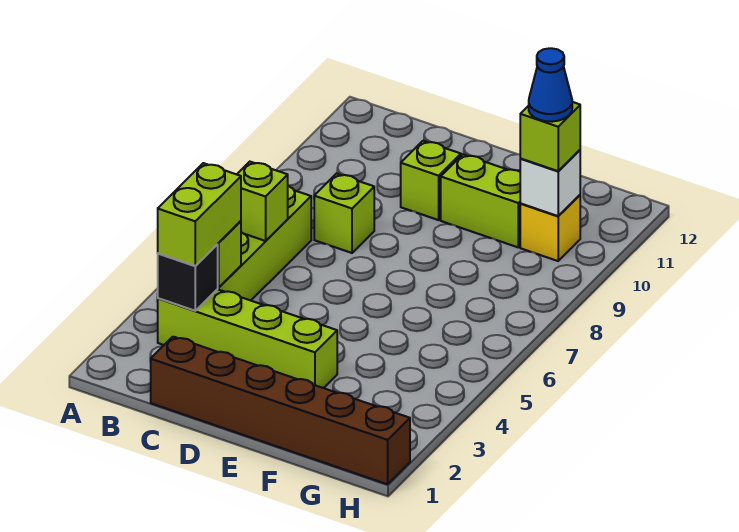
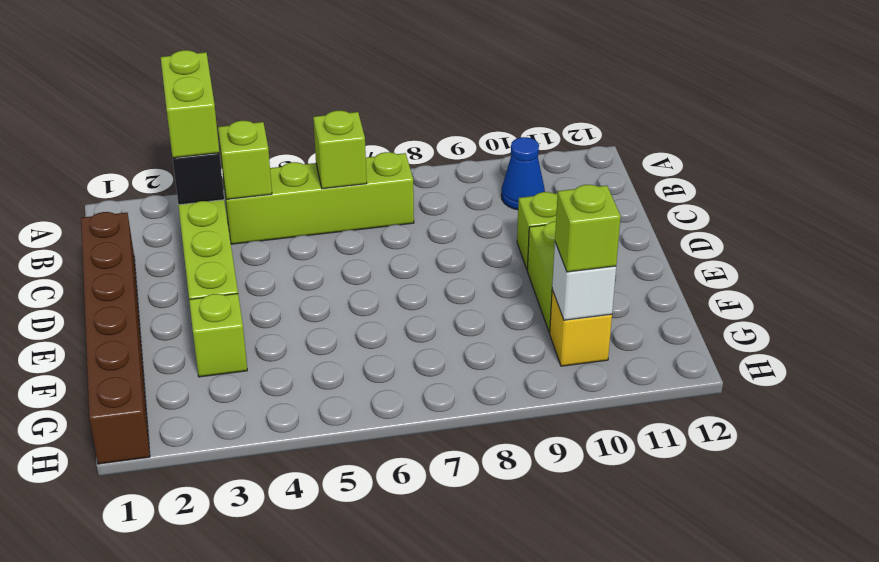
lime brick B3:B4 level 3 -> lime brick A3:B3 level 3
lime brick C8 level 1 -> lime brick F3 level 1
blue cone G10 level 4 -> blue cone B10 level 1

